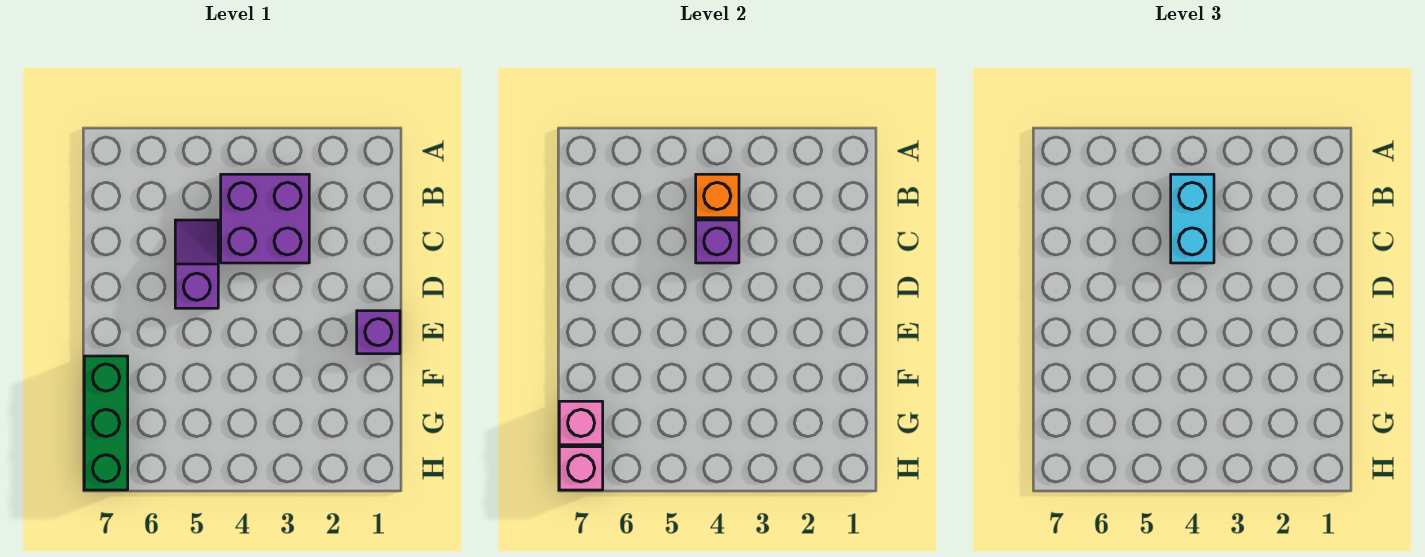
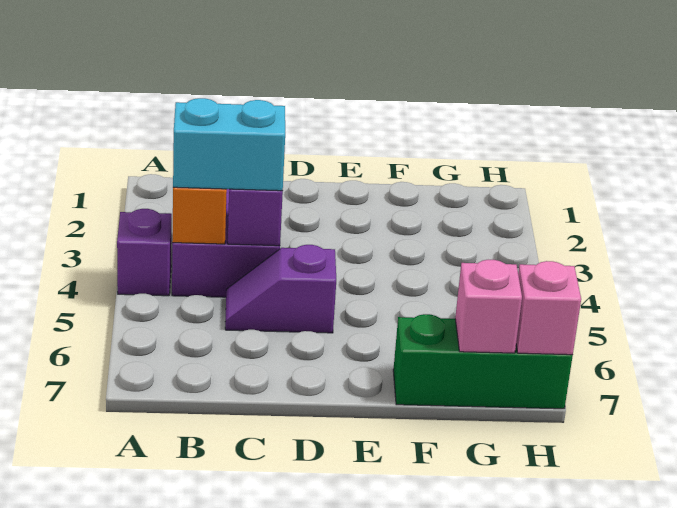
purple brick E1 level 1 -> purple brick A4 level 1

